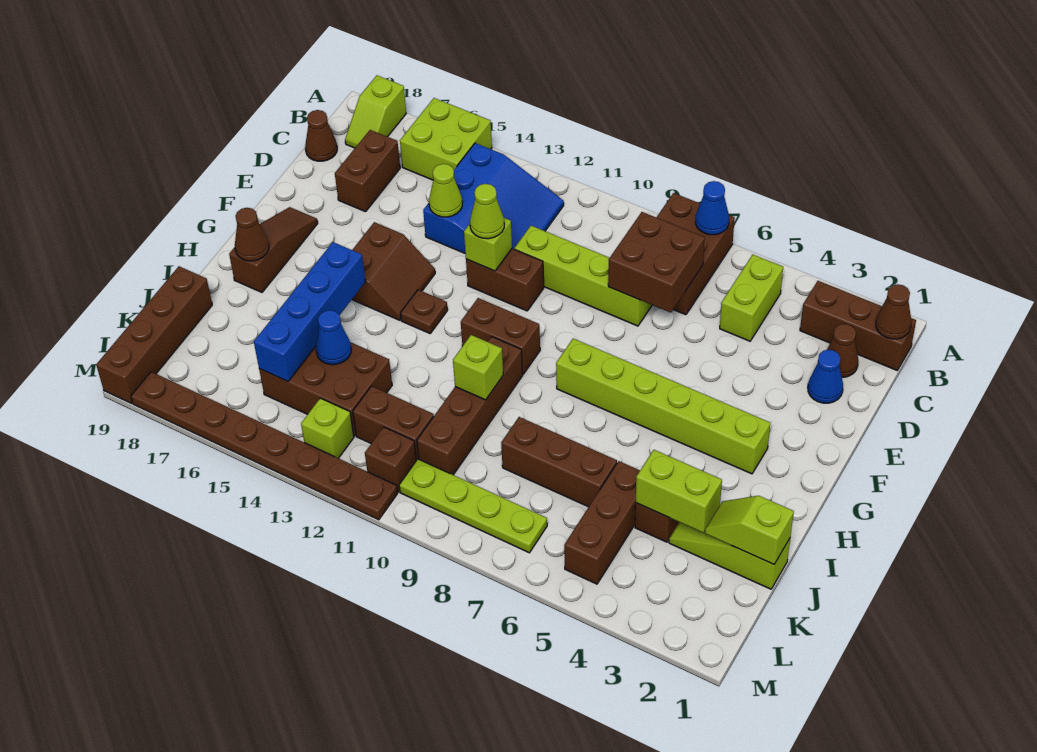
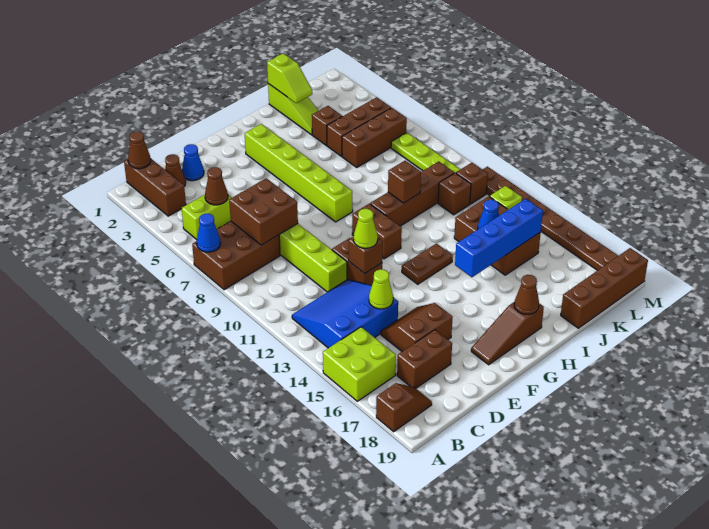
lime slope A18:B18 level 1 top A -> brown slope A18:B18 level 1 top A
brown cone C19 level 1 -> brown cone C5 level 2
lime brick E12 level 2 -> brown brick E12 level 2
brown slope F14:G15 level 1 top 15 -> brown slope D15:E16 level 1 top 16
brown plate G13 level 1 -> brown plate G13:H13 level 1
lime brick I10 level 2 -> brown brick I10 level 2
lime brick J3:J4 level 2 -> none
brown brick J6:J8 level 1 -> brown brick J6:L6 level 1
brown brick K11:K12 level 1 -> brown brick K11 level 1

